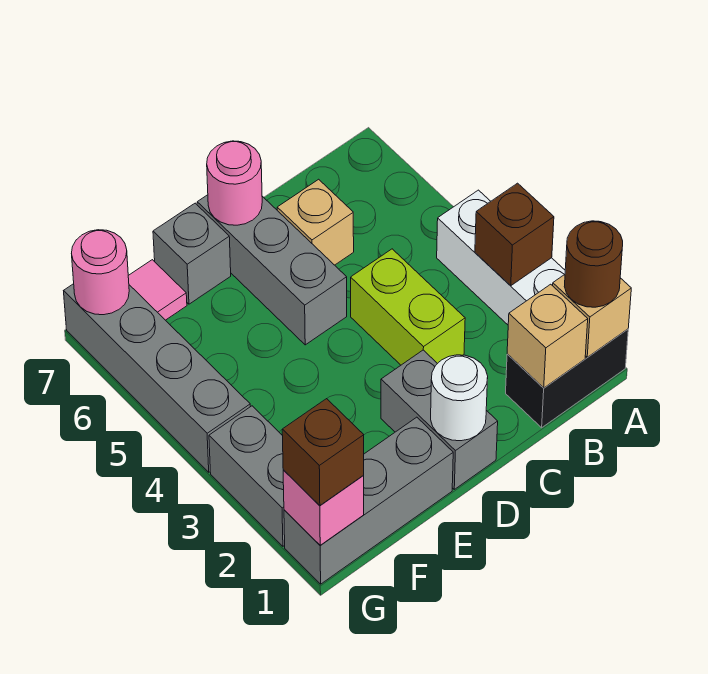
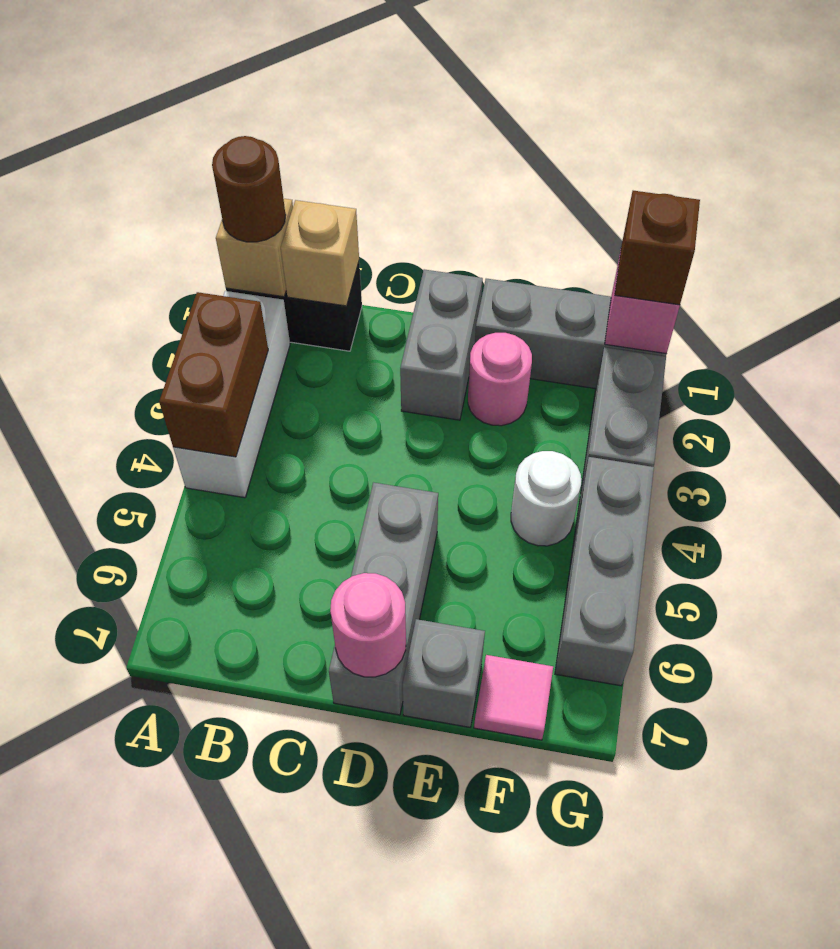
brown brick A3 level 2 -> brown brick A3:A4 level 2
lime brick C3:C4 level 1 -> none
tan brick C6 level 1 -> none
white round brick D1 level 2 -> white round brick F4 level 1
grey brick G4:G7 level 1 -> grey brick G4:G6 level 1
pink round brick G7 level 2 -> pink round brick E2 level 1

